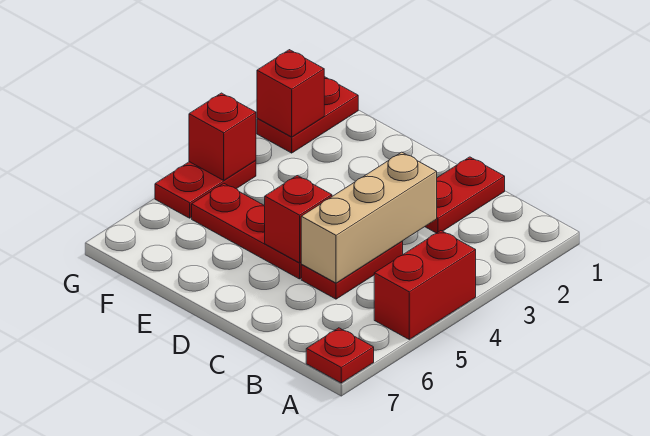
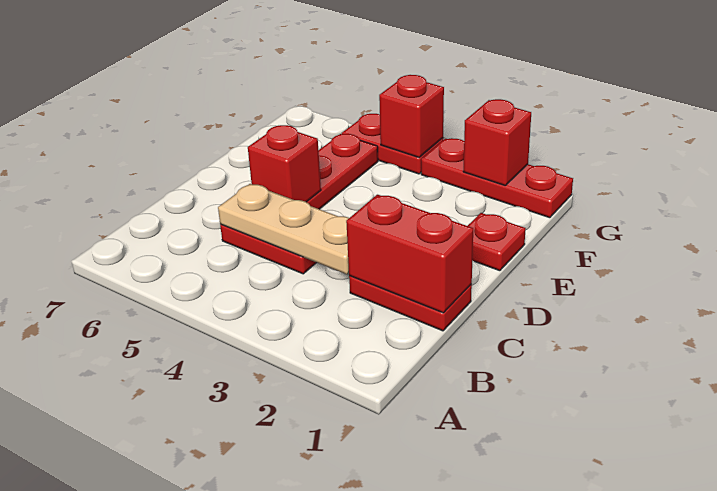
red brick A4:A5 level 1 -> red brick C1:C2 level 2
red plate A7 level 1 -> red plate E1 level 1
tan brick C3:C5 level 2 -> tan plate C3:C5 level 2
red plate G1:G2 level 1 -> red plate G1:G3 level 1

